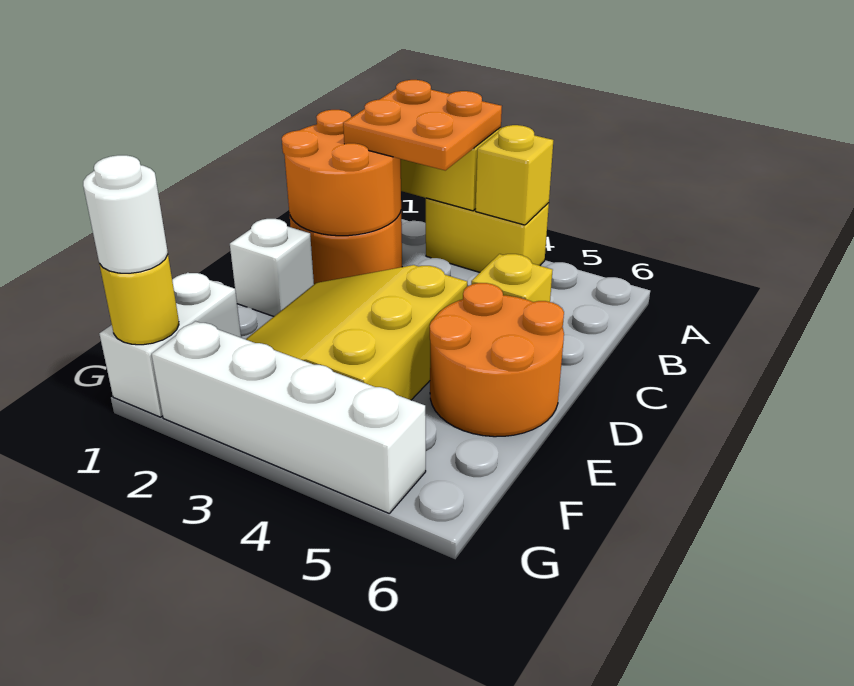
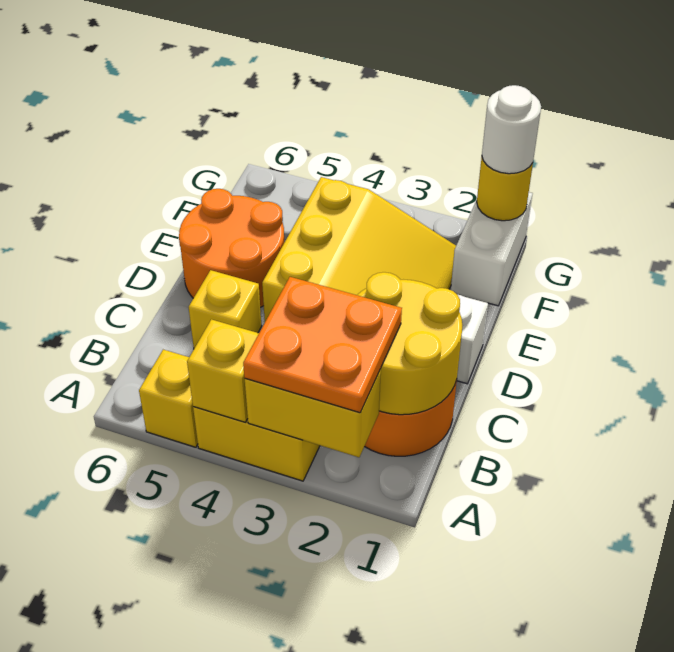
none -> yellow brick A5 level 1
orange round brick B1:C2 level 2 -> yellow round brick B1:C2 level 2
white brick G2:G5 level 1 -> none

